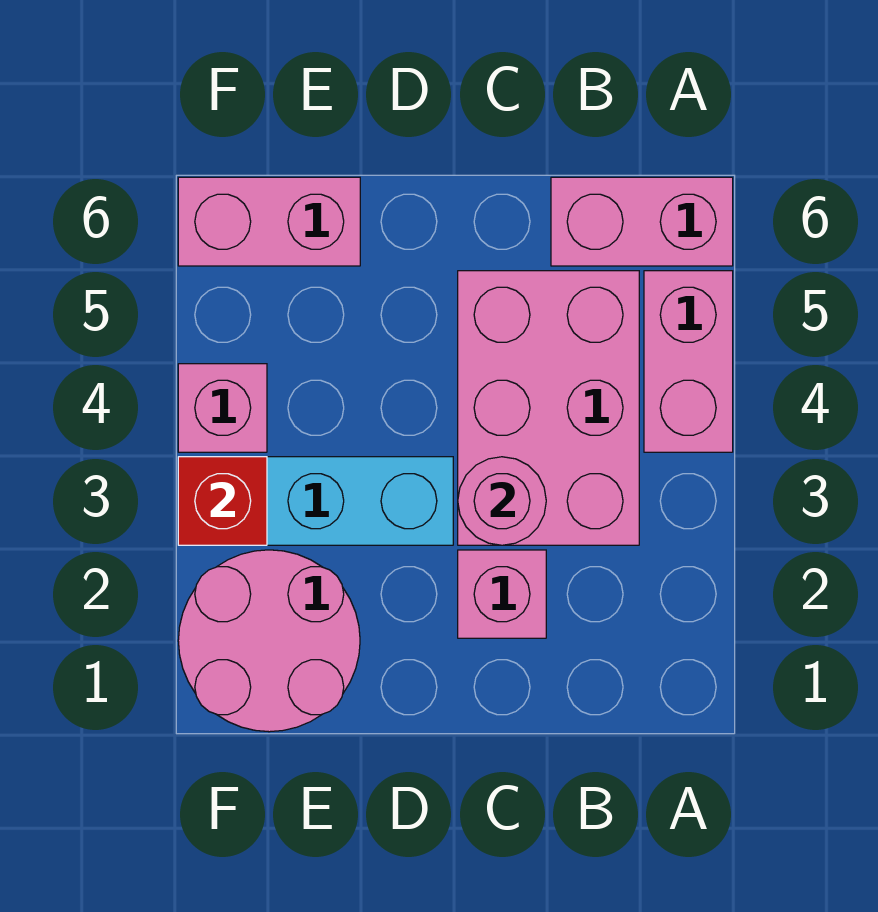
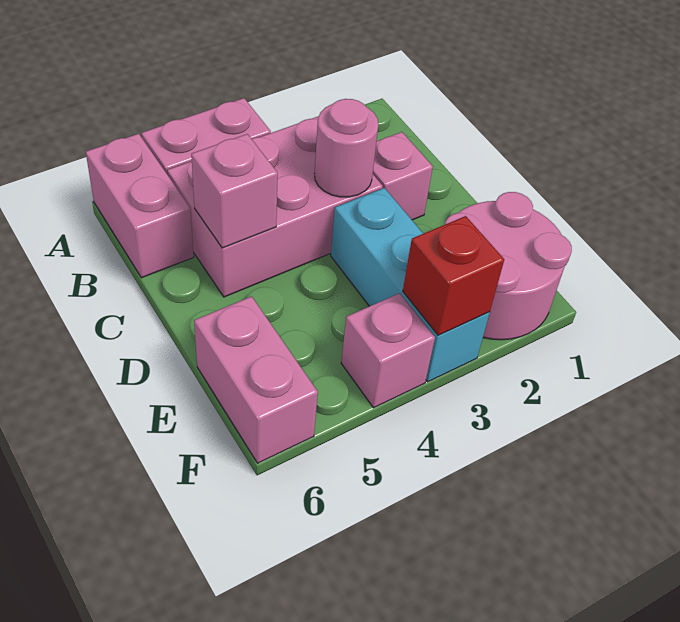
none -> pink brick C5 level 2

